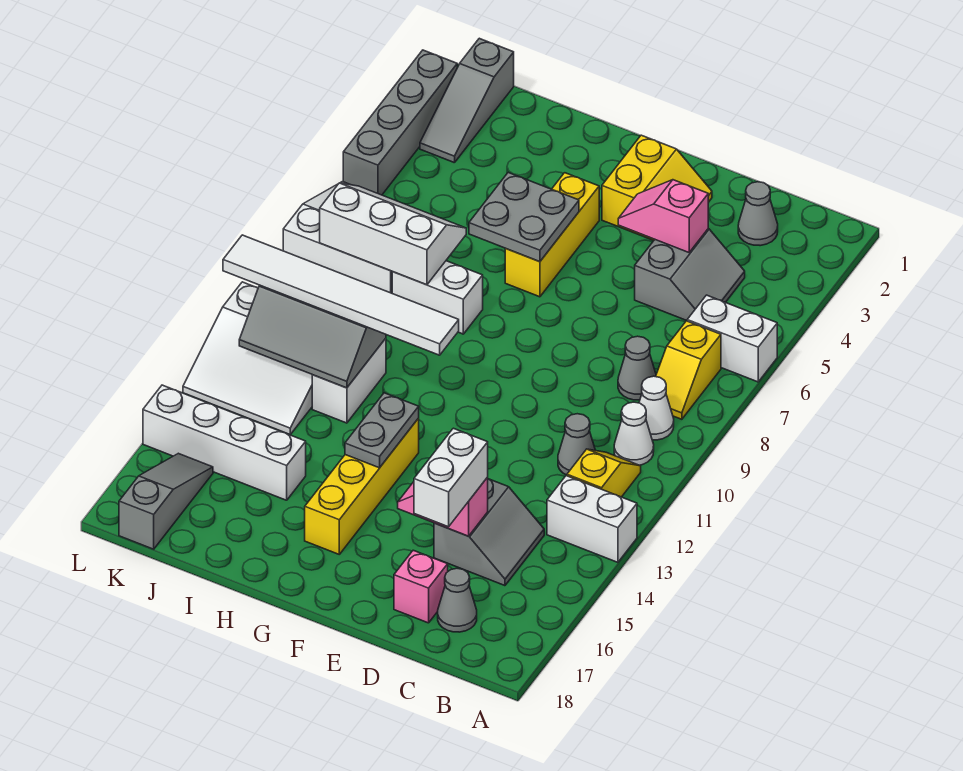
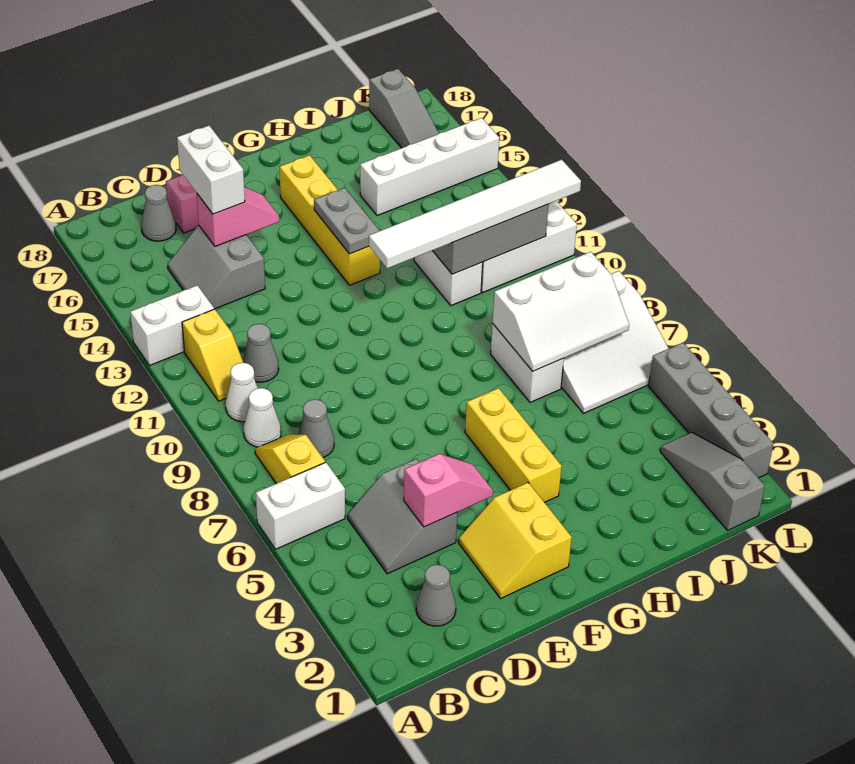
grey plate G5:H6 level 2 -> none
white brick H8:I8 level 1 -> white brick I7:I8 level 1

